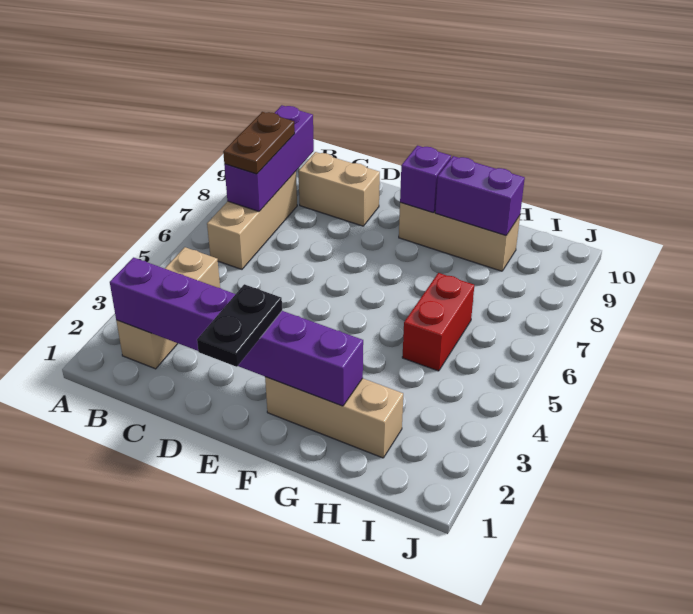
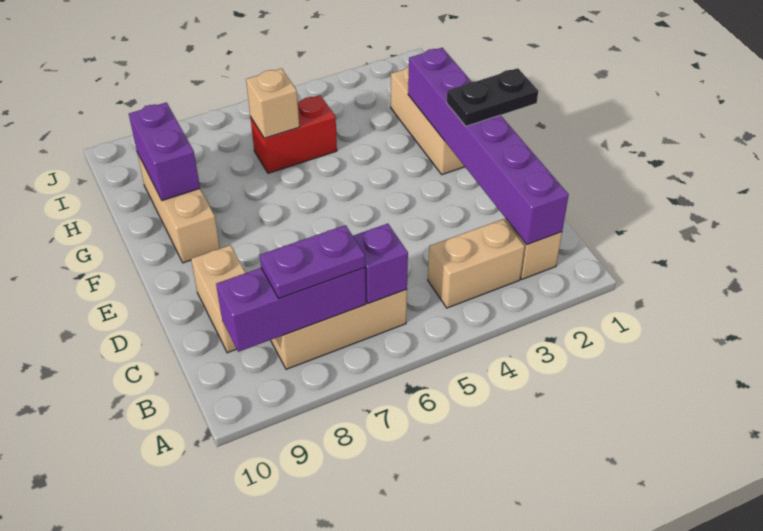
brown plate B7:B8 level 3 -> purple plate B7:B8 level 3
purple brick F9 level 2 -> purple brick B6 level 2
none -> tan brick H6 level 2

